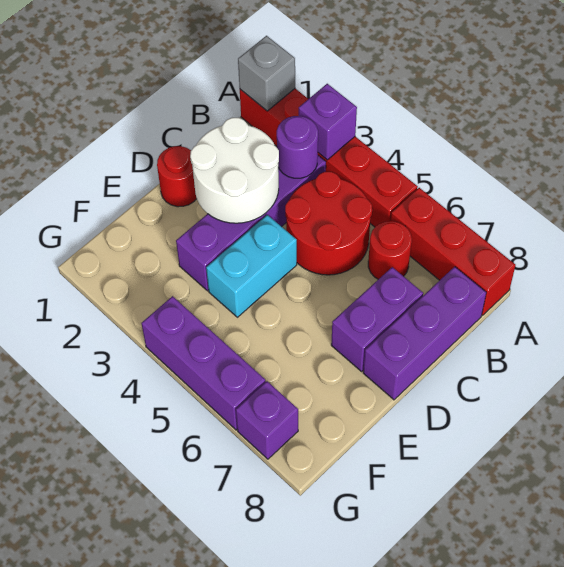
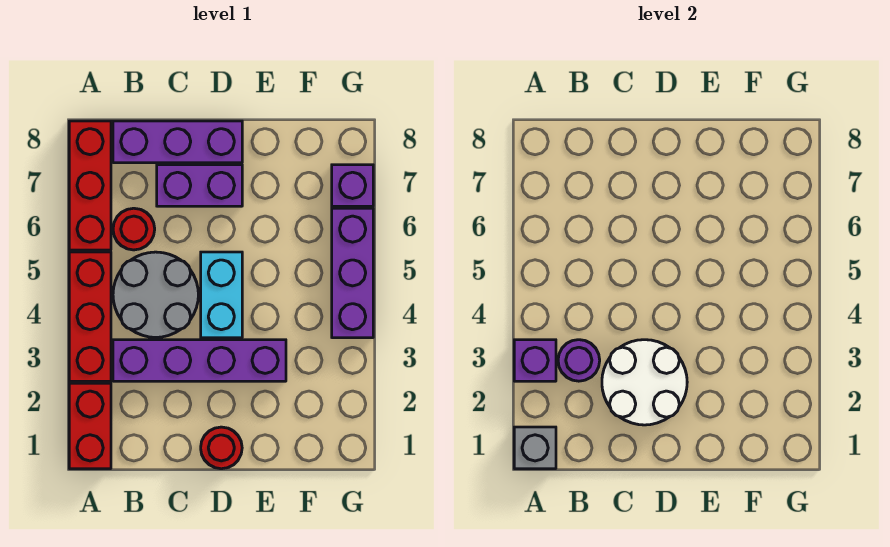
red round brick B4:C5 level 1 -> grey round brick B4:C5 level 1
cyan brick D4:E4 level 1 -> cyan brick D4:D5 level 1

